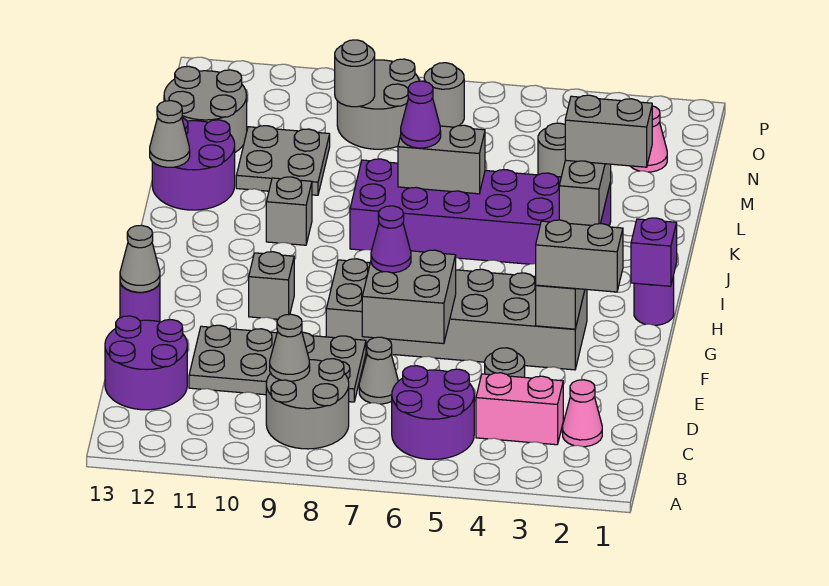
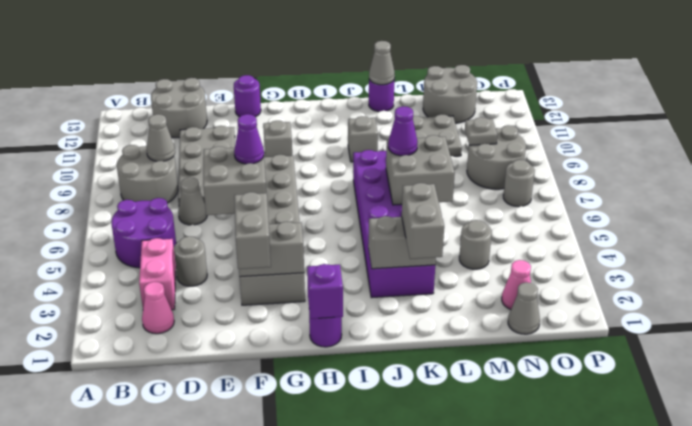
purple round brick C12:D13 level 1 -> grey round brick C12:D13 level 1
grey cone F13 level 2 -> grey cone N1 level 1
grey brick K6:K7 level 2 -> grey brick K6:L7 level 2
purple round brick K12:L13 level 1 -> purple round brick K13 level 1
grey round brick N9 level 2 -> grey plate N9 level 2

